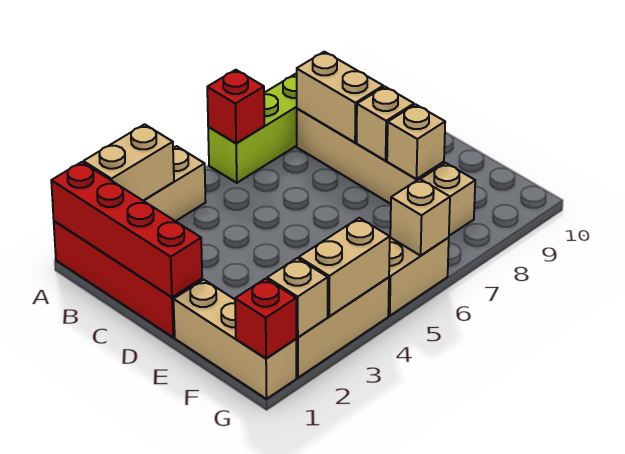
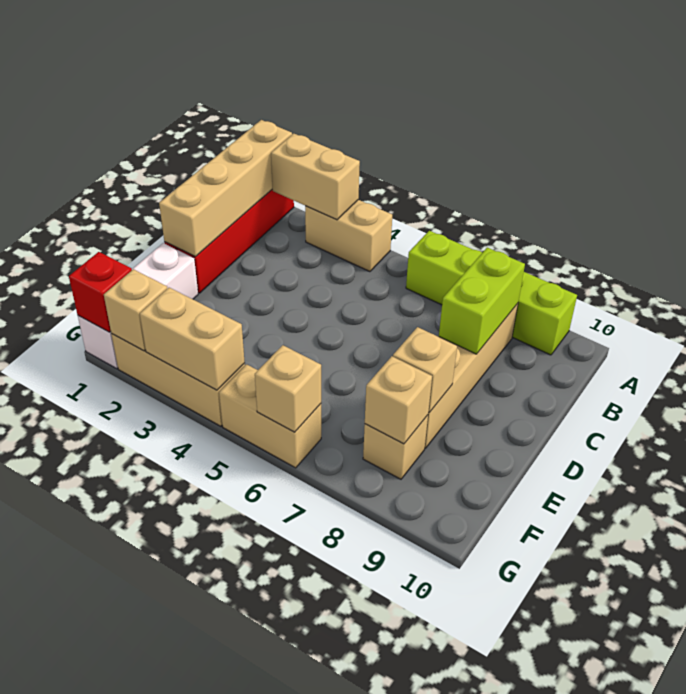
red brick A1:D1 level 2 -> tan brick A1:D1 level 2
red brick A6 level 2 -> none
tan brick B8:C8 level 2 -> lime brick B8:C8 level 2
tan brick D8 level 2 -> tan brick F8 level 2
tan brick E1:G1 level 1 -> white brick E1:G1 level 1

